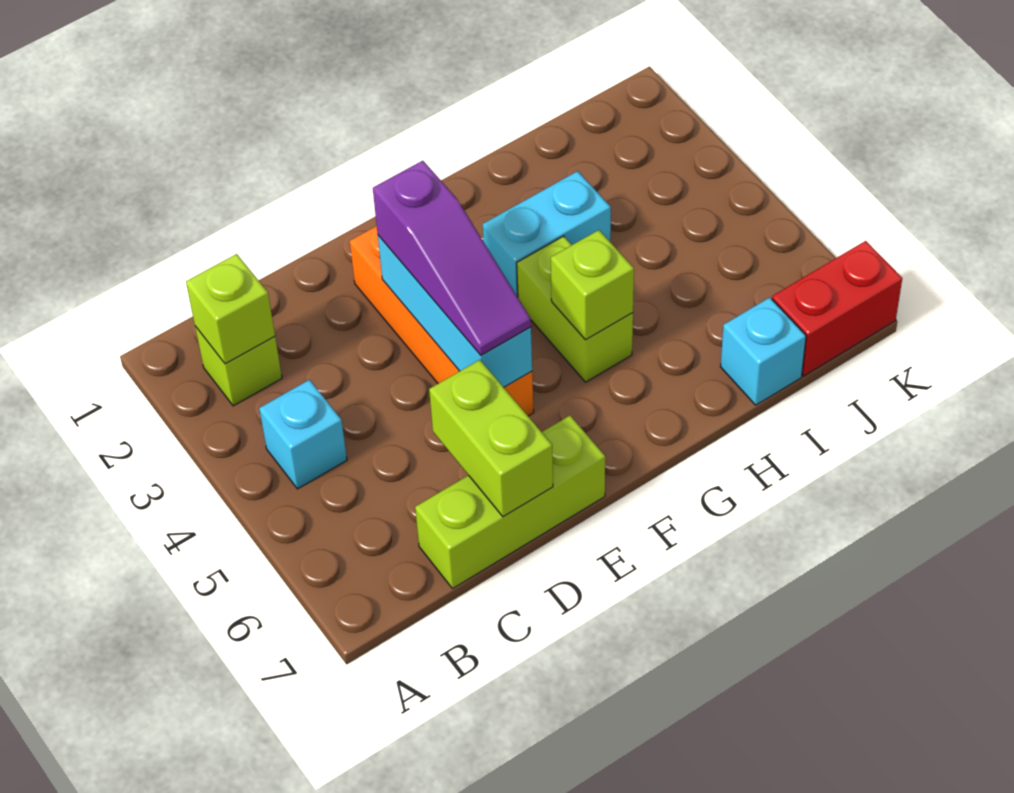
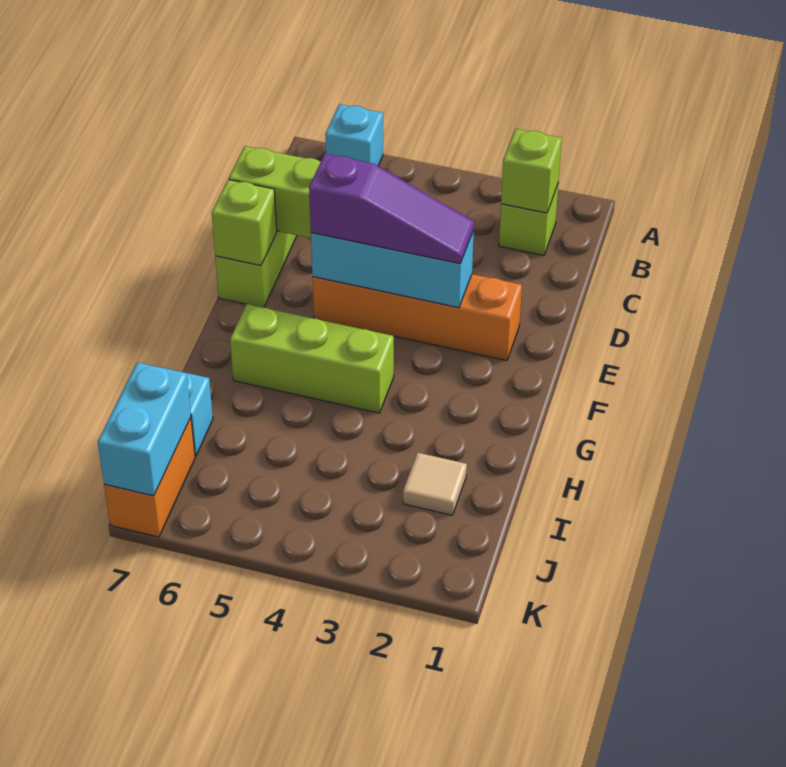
cyan brick B4 level 1 -> cyan brick A6 level 1
purple slope E3:E5 level 3 top 3 -> purple slope E3:E5 level 3 top 5
cyan brick G3:H3 level 1 -> cyan brick J7:K7 level 2
lime brick G4:G5 level 1 -> lime brick G4:G6 level 1
lime brick G5 level 2 -> lime brick E7 level 2
none -> tan tile I2 level 1
red brick J7:K7 level 1 -> orange brick J7:K7 level 1

